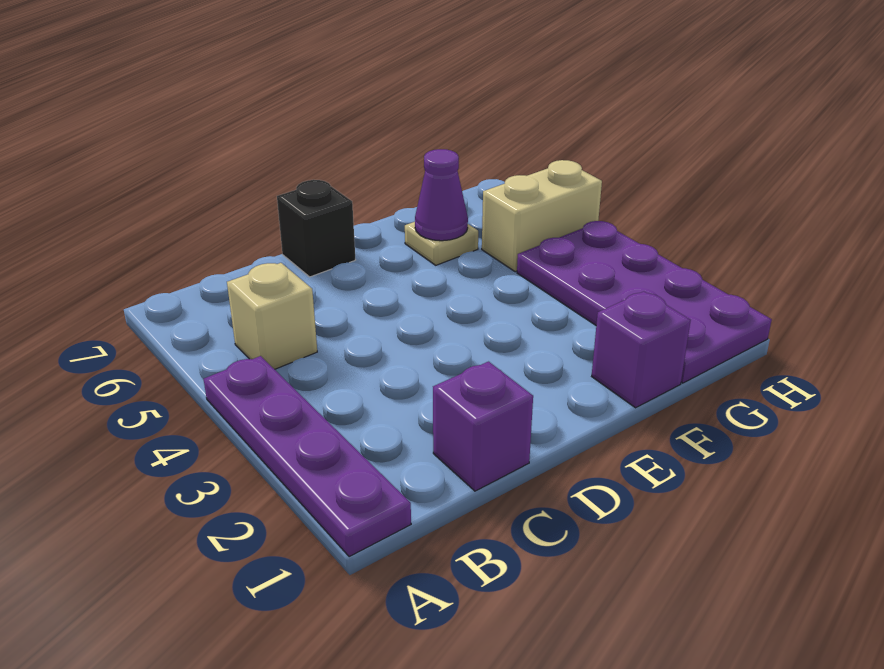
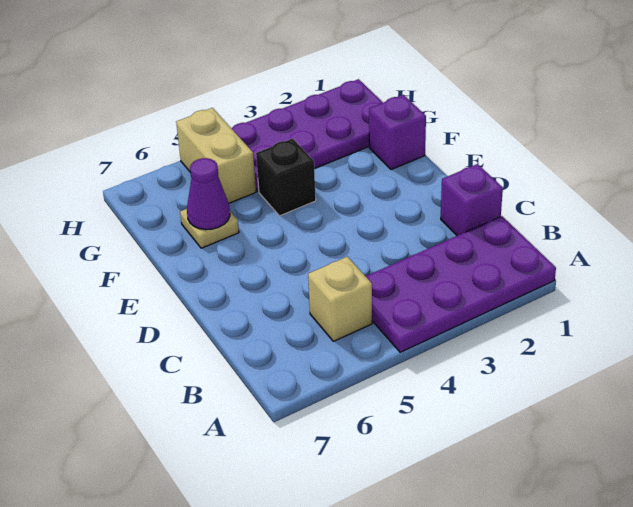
purple plate A1:A4 level 1 -> purple plate A1:B4 level 1
black brick D7 level 1 -> black brick F4 level 1

